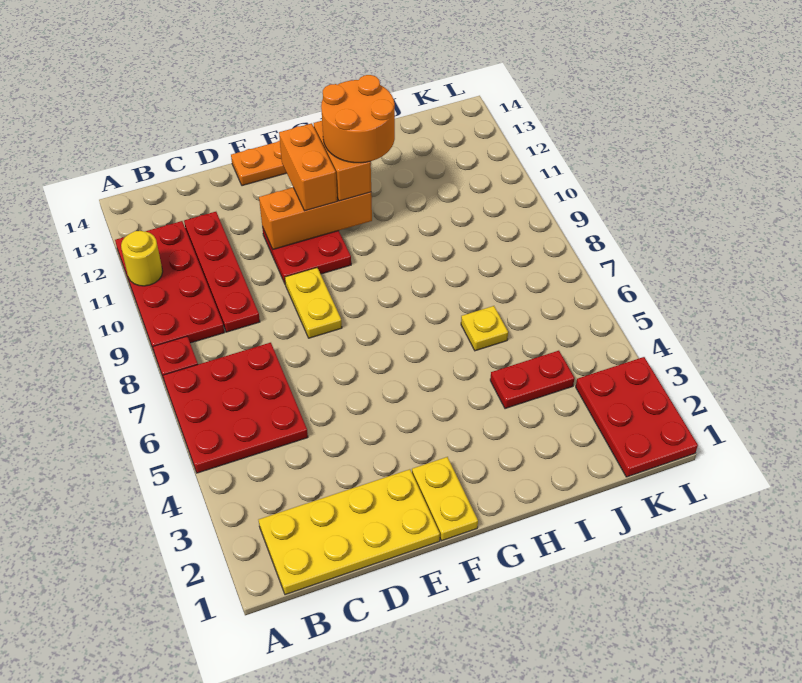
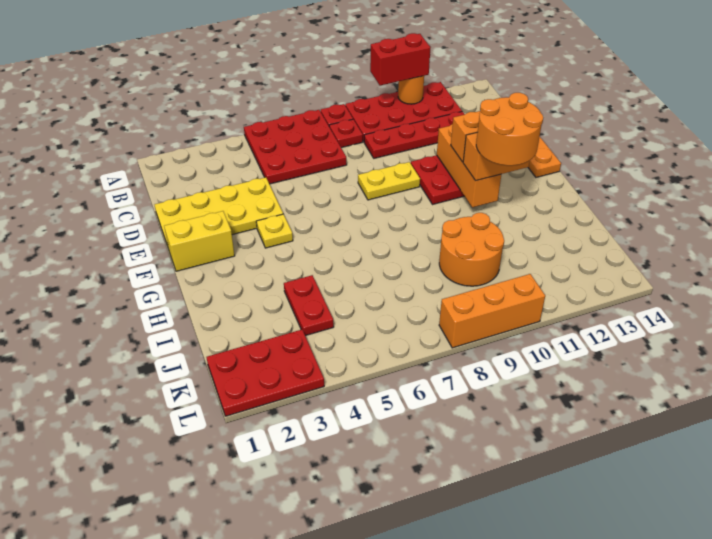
none -> red brick A10:A11 level 3
yellow round brick A11 level 2 -> orange round brick A11 level 2
yellow plate B1:E2 level 1 -> yellow plate D1:E4 level 1
none -> red plate B8 level 1
yellow plate F1:F2 level 1 -> yellow brick F1:F2 level 1
yellow plate I6 level 1 -> yellow plate F4 level 1
none -> orange round brick I9:J10 level 1
none -> orange brick L8:L10 level 1

